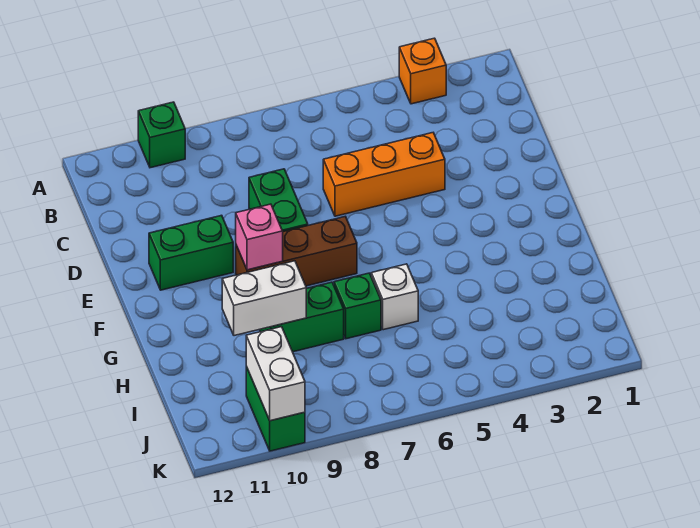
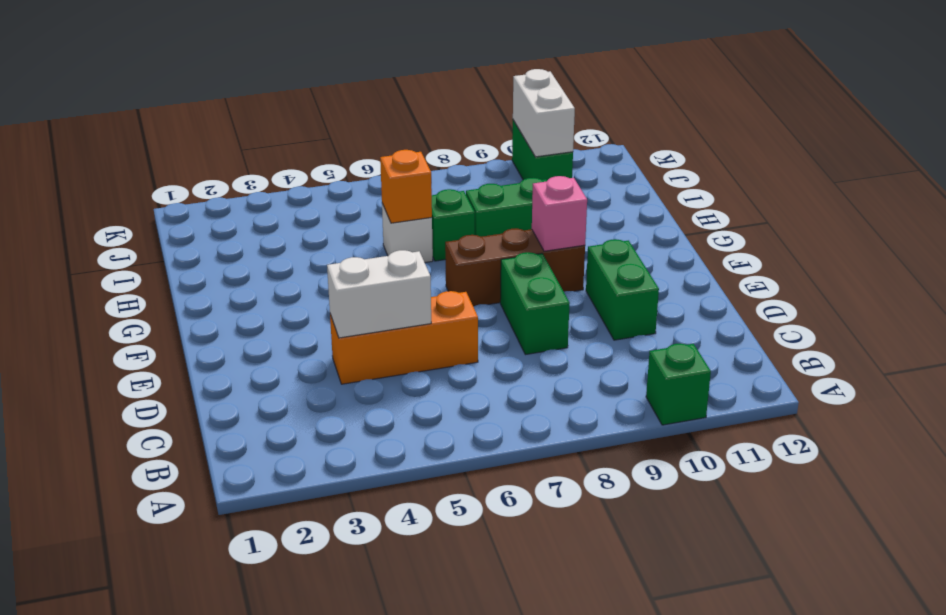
orange brick A3 level 1 -> orange brick H6 level 2
green brick E10:E11 level 1 -> green brick D10:E10 level 1
white brick H9:H10 level 2 -> white brick D4:D5 level 2

